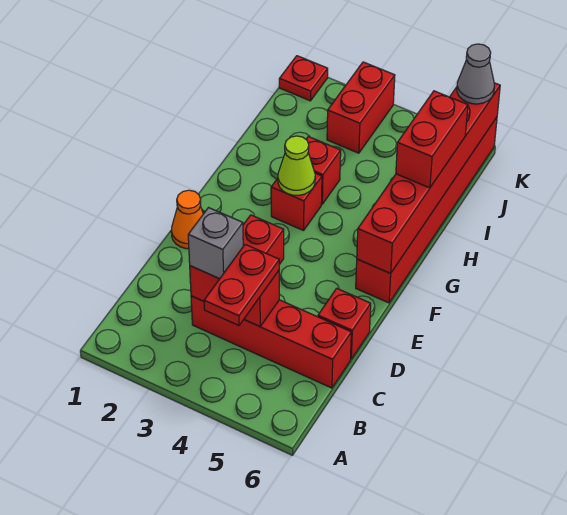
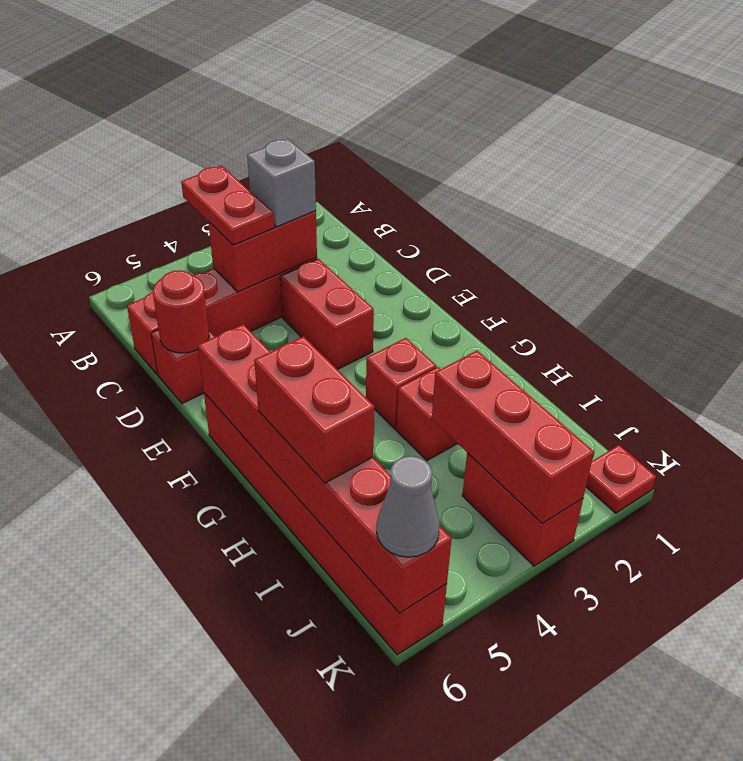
none -> red round brick D6 level 2
orange cone E1 level 1 -> none
lime cone G3 level 2 -> none
none -> red brick I3:K3 level 2

